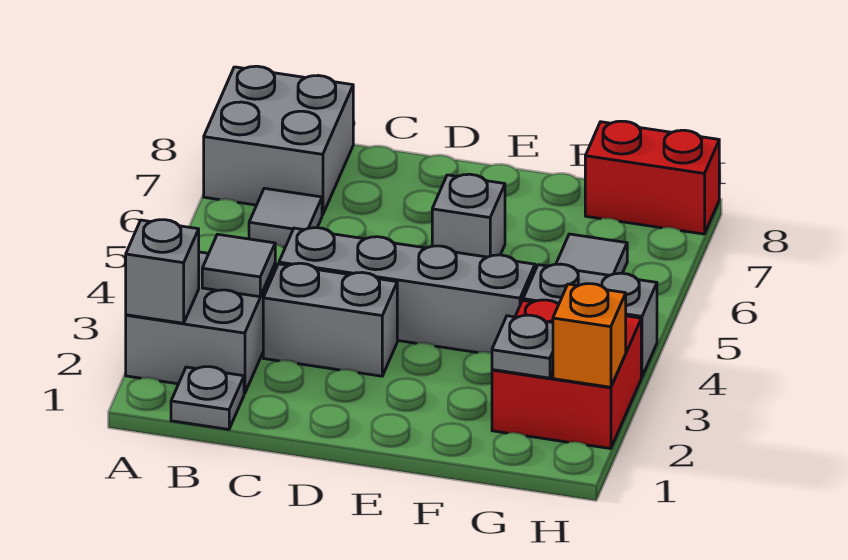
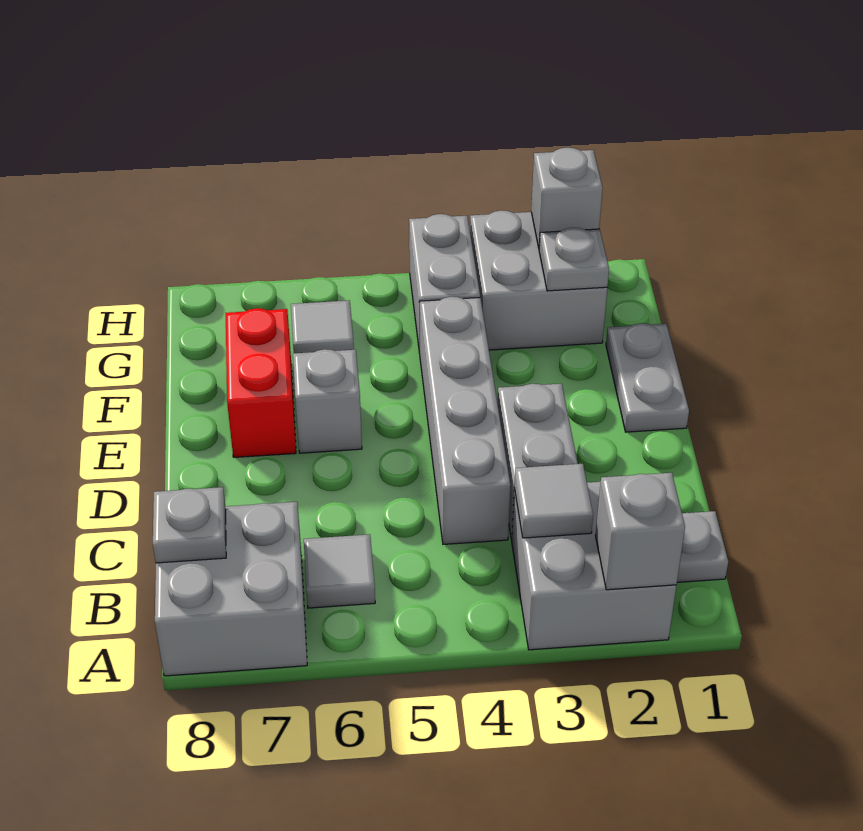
none -> grey plate B8 level 2
none -> grey plate E1:F1 level 1
red brick G2:H3 level 1 -> grey brick G2:H3 level 1
red brick G8:H8 level 1 -> red brick E7:F7 level 1
orange brick H2 level 2 -> grey brick H2 level 2

